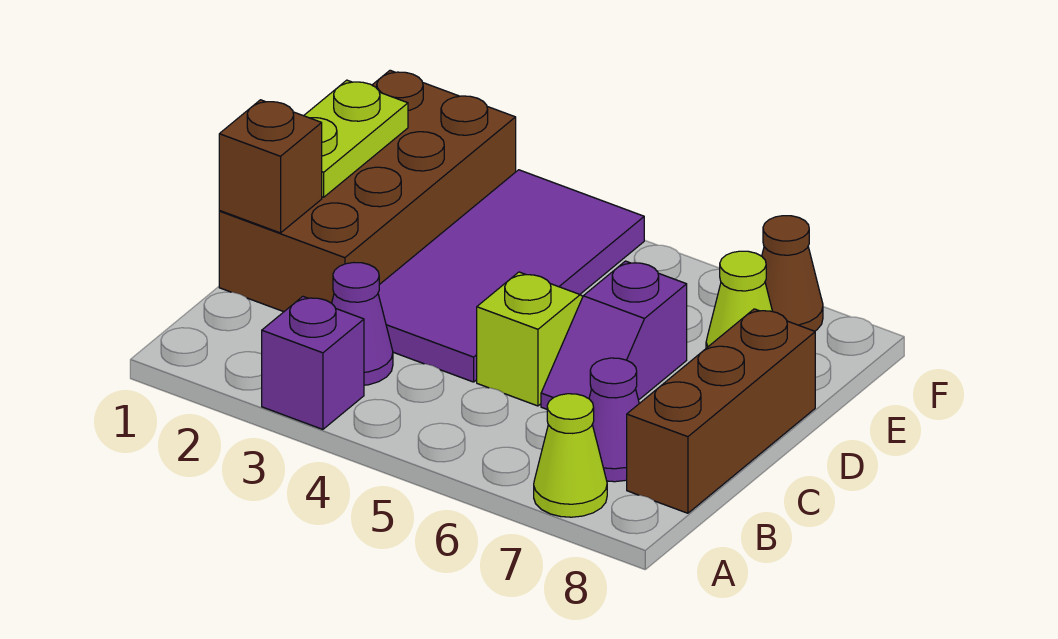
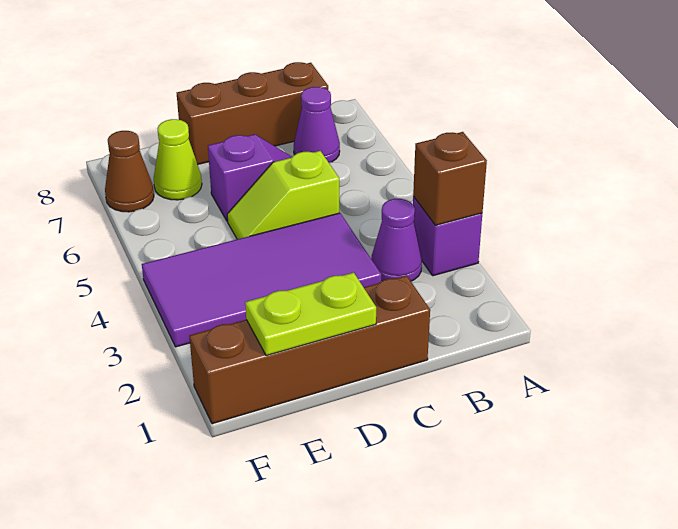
lime cone A7 level 1 -> none
brown brick C1:F2 level 1 -> brown brick C1:F1 level 1
brown brick C1 level 2 -> brown brick A3 level 2

